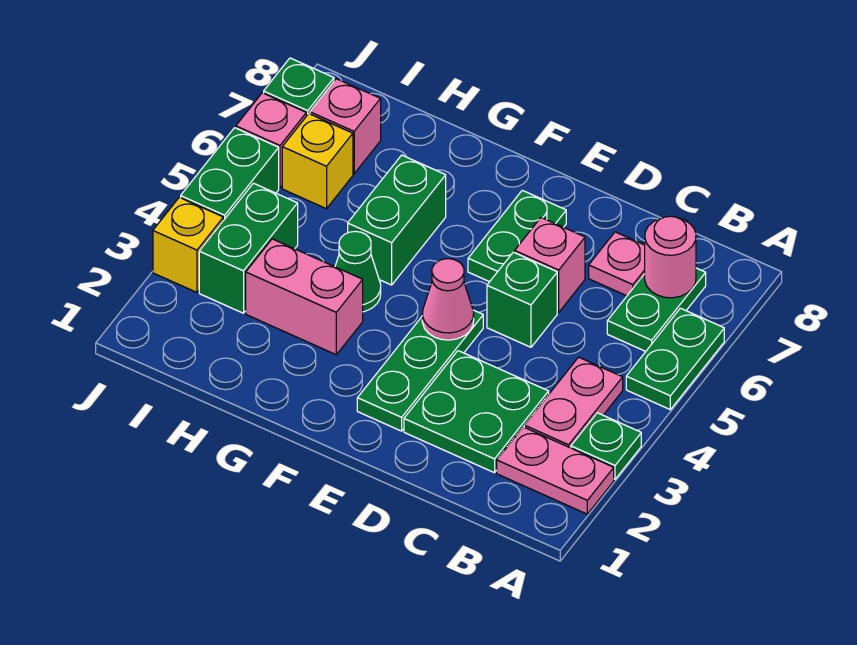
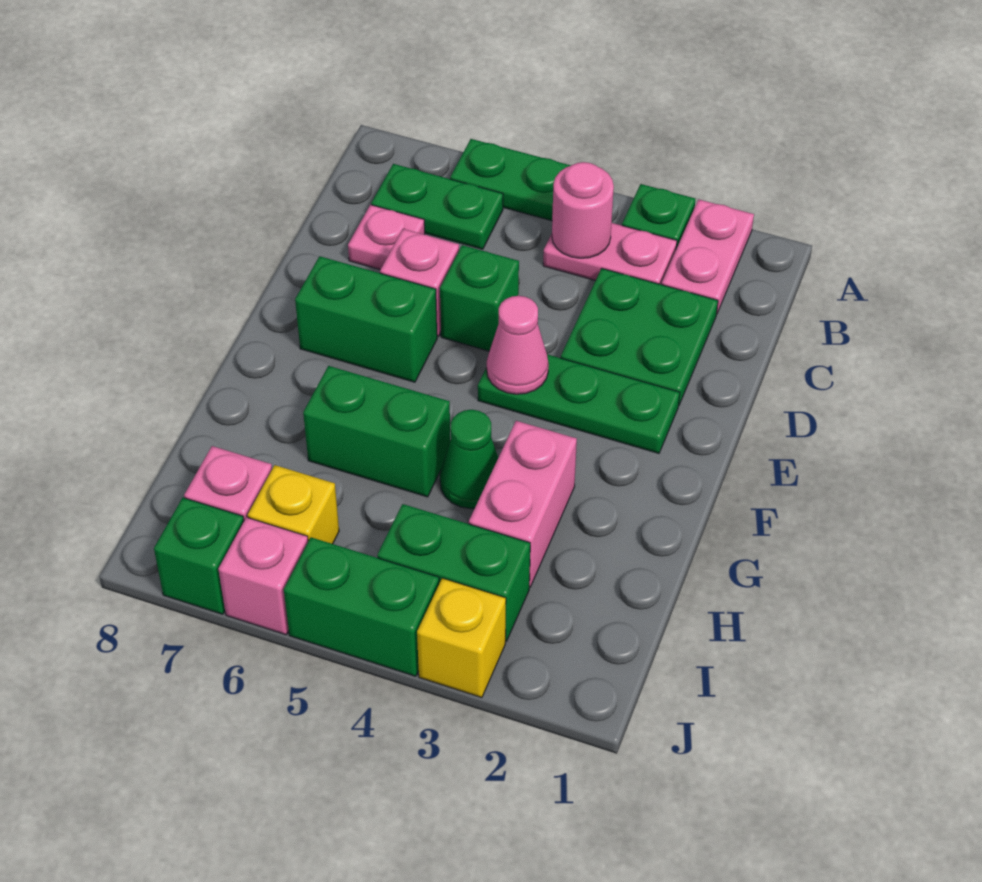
pink round brick B7 level 2 -> pink round brick B4 level 2
green plate E6:E7 level 1 -> green brick E6:E7 level 1

